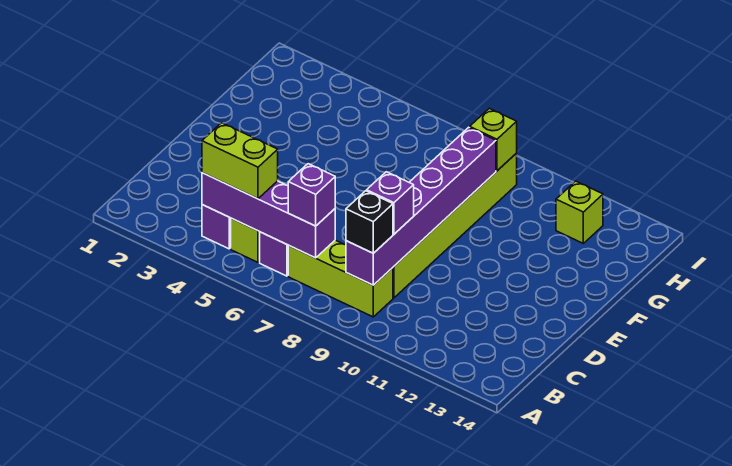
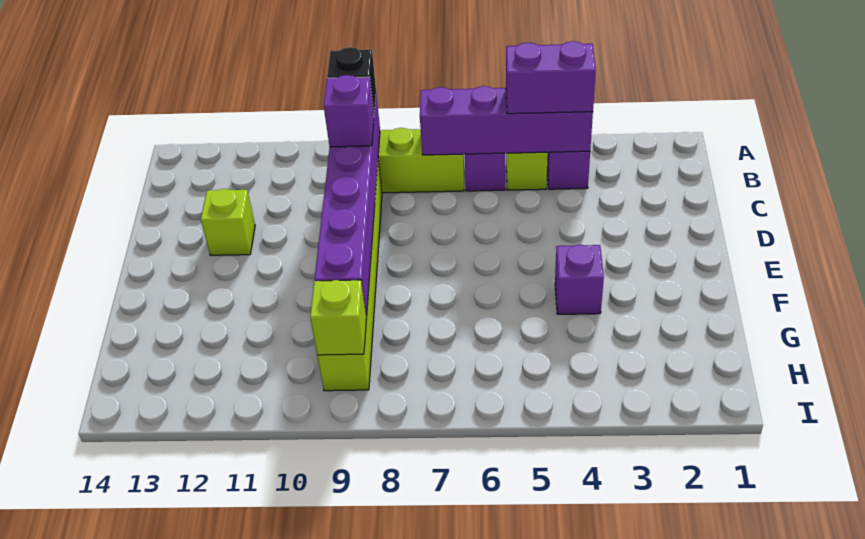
lime brick B4:B5 level 3 -> purple brick B4:B5 level 3
purple brick B7 level 3 -> purple brick F4 level 1
lime brick H12 level 1 -> lime brick D12 level 1

